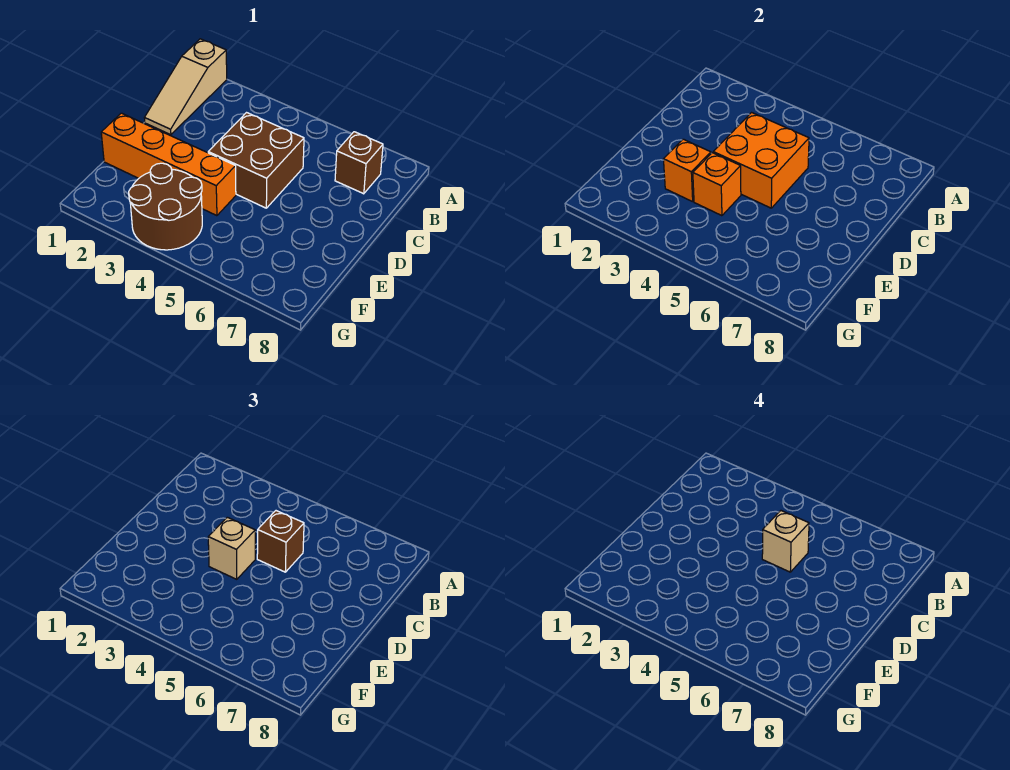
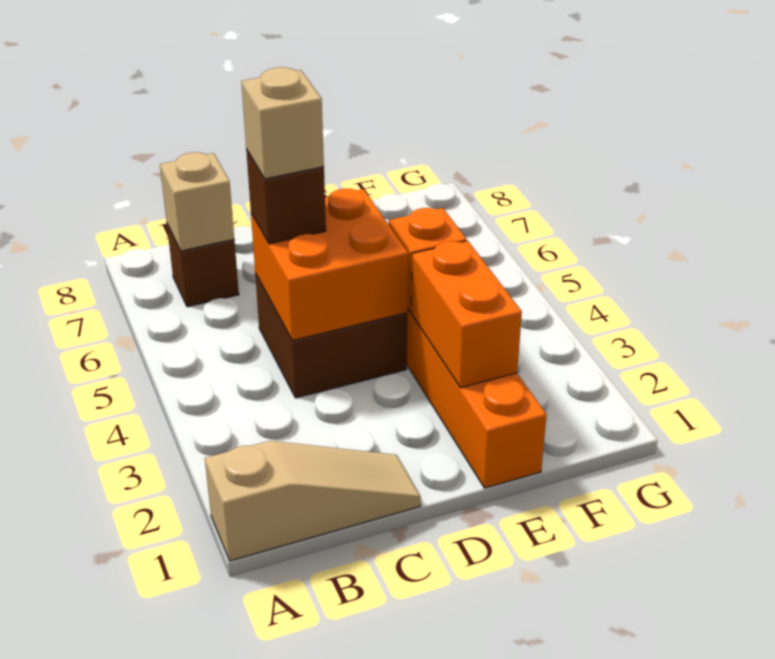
tan brick D4 level 3 -> tan brick B7 level 2
orange brick E3 level 2 -> orange brick E2:E3 level 2
brown round brick F3:G4 level 1 -> none

